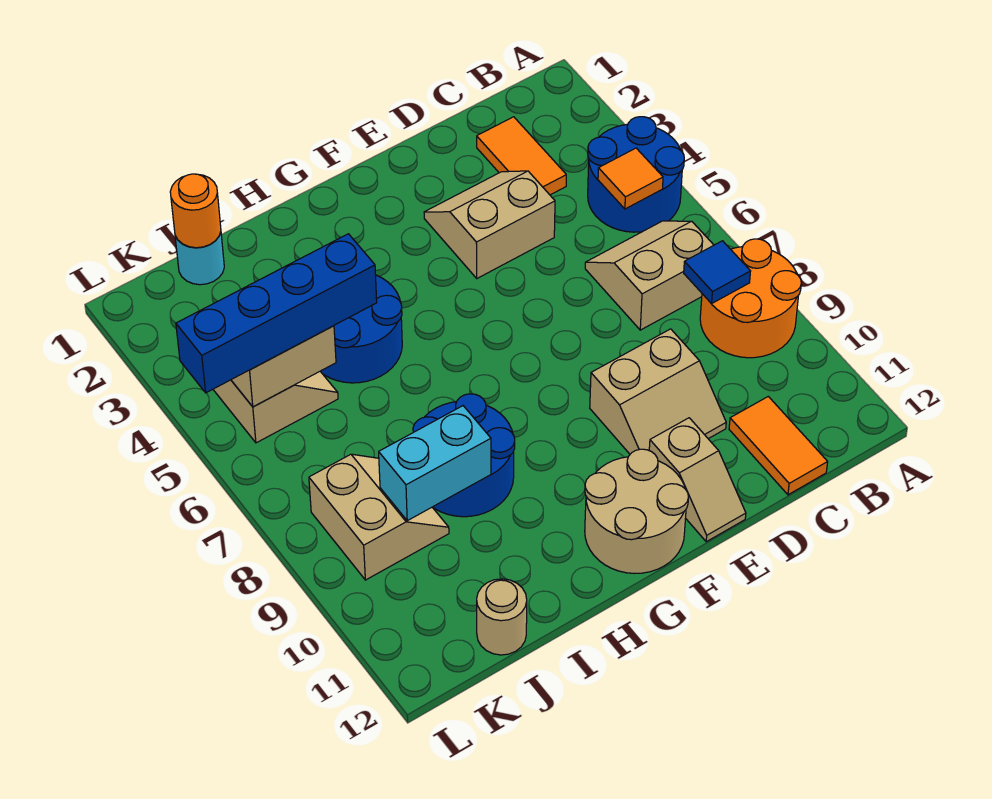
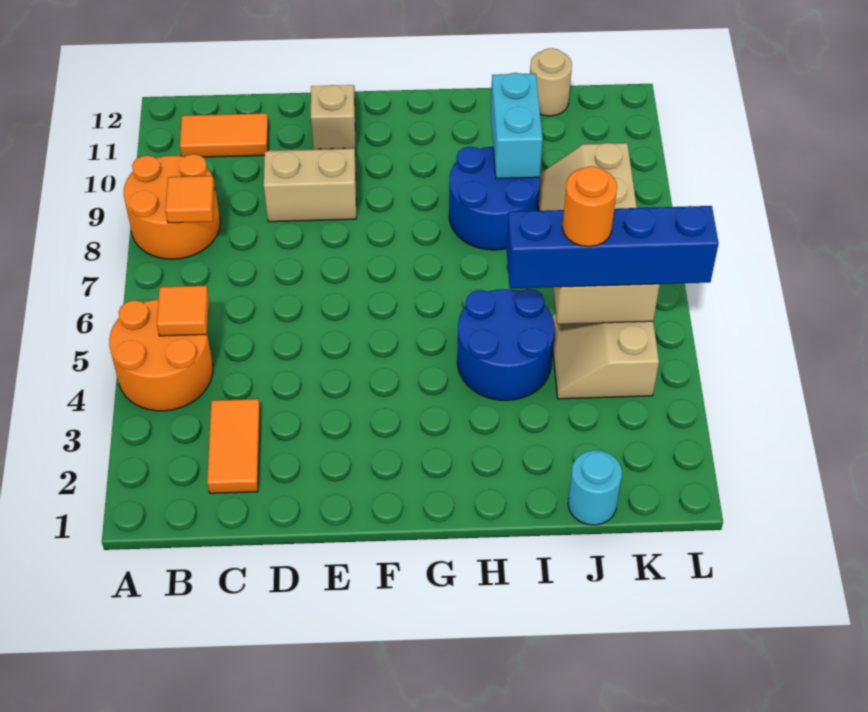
blue round brick A4:B5 level 1 -> orange round brick A4:B5 level 1
tan slope B6:C7 level 1 top 7 -> none
blue tile B8 level 2 -> orange tile B8 level 2
orange tile C11:C12 level 1 -> orange tile B11:C11 level 1
tan slope D3:E4 level 1 top 4 -> none
tan round brick F11:G12 level 1 -> none
cyan brick I9:J9 level 2 -> cyan brick I9:I10 level 2
orange round brick J1 level 2 -> orange round brick J5 level 4

